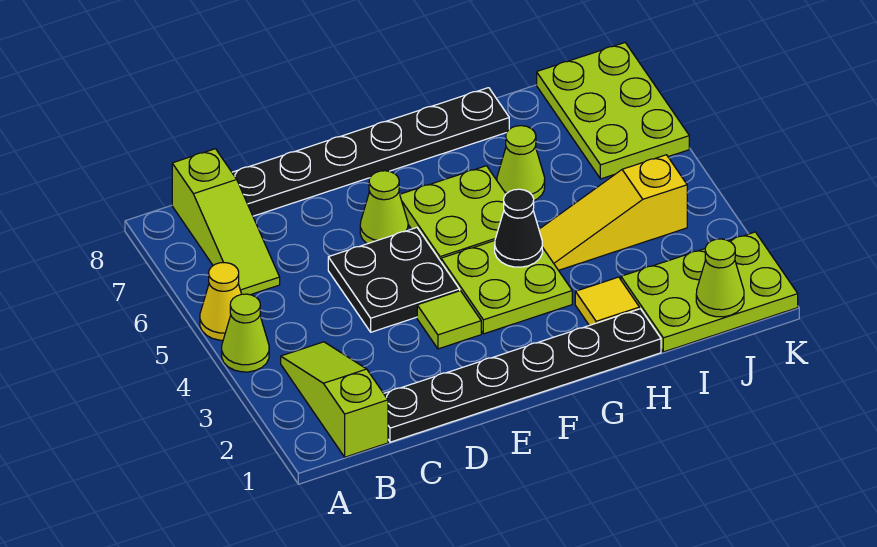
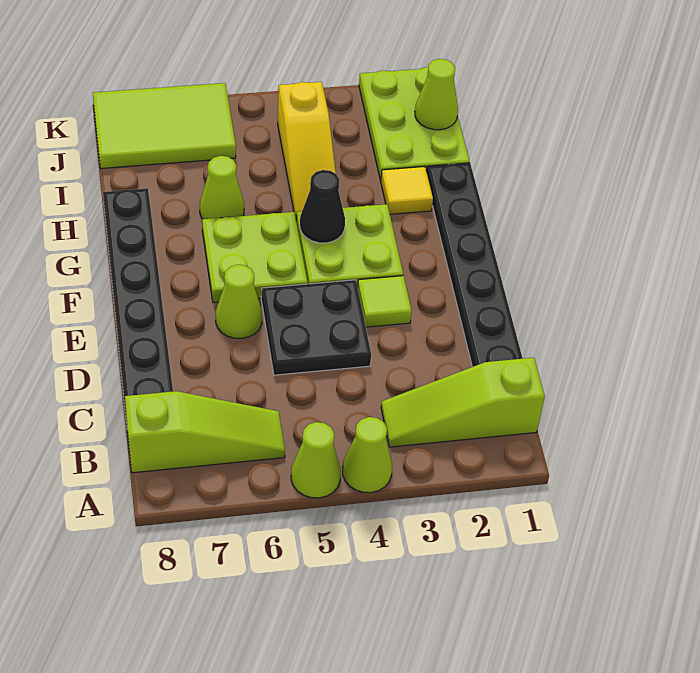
yellow cone A5 level 1 -> lime cone A5 level 1
lime plate J6:K8 level 1 -> lime tile J6:K8 level 1

